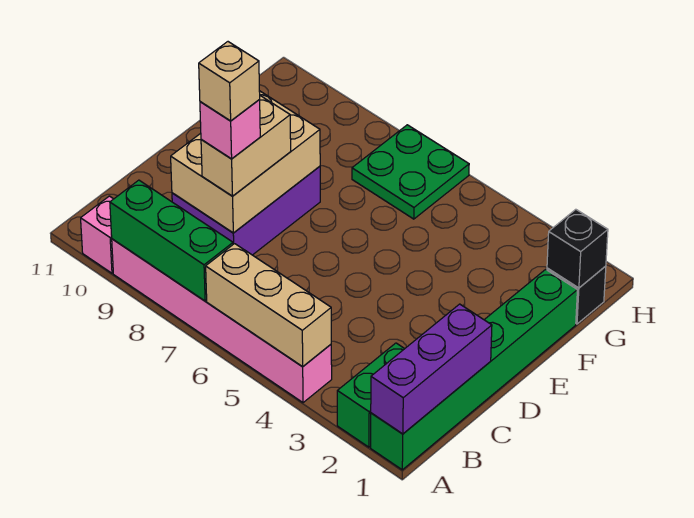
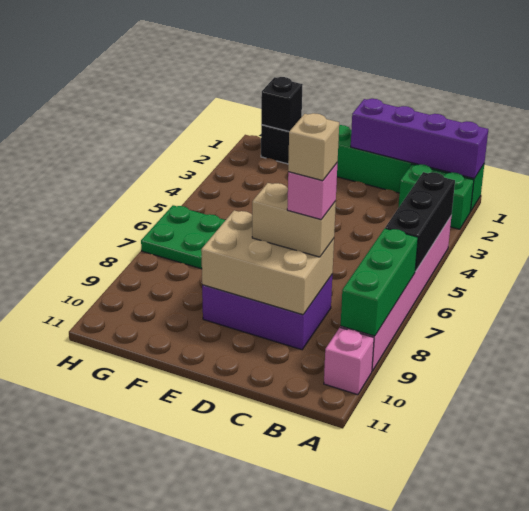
purple brick A1:C1 level 2 -> purple brick A1:D1 level 2
tan brick A4:A6 level 2 -> black brick A4:A6 level 2

